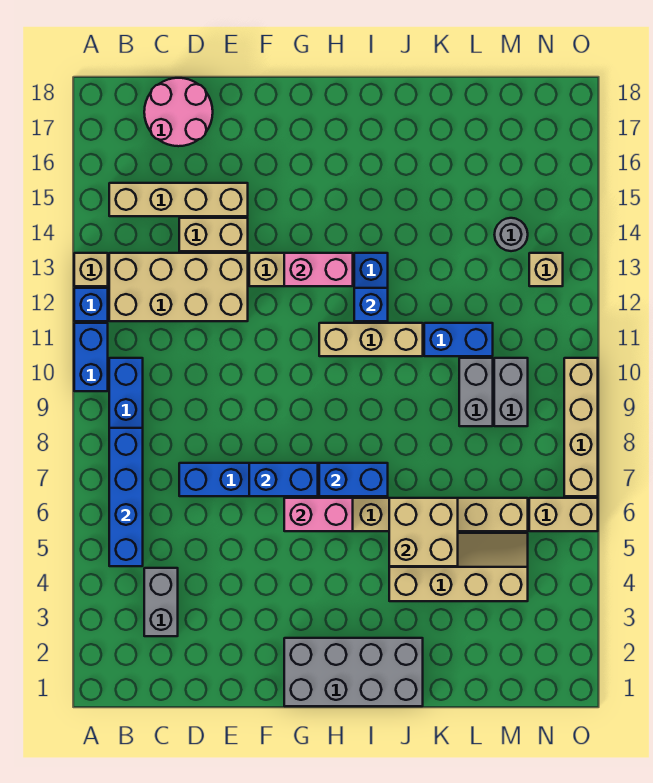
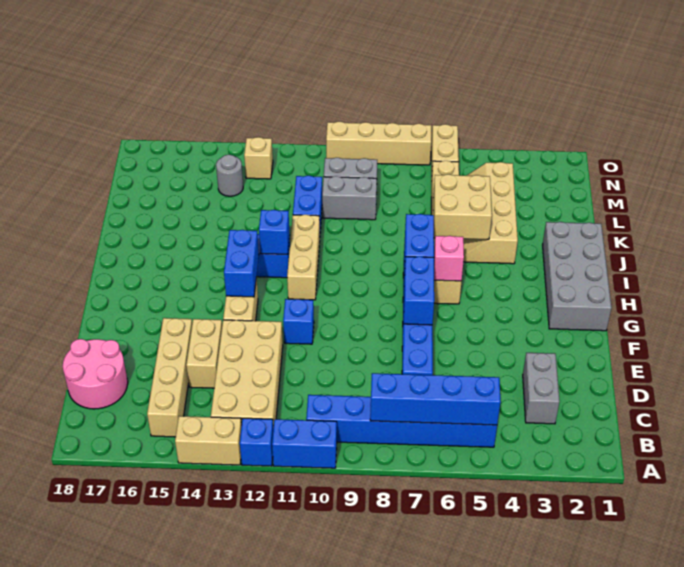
tan brick A13 level 1 -> tan brick A13:A14 level 1
grey brick C3:C4 level 1 -> grey brick C3:D3 level 1
none -> blue brick F11 level 1
pink brick G6:H6 level 2 -> pink brick H6 level 2
pink brick G13:H13 level 2 -> blue brick G13:H13 level 2

